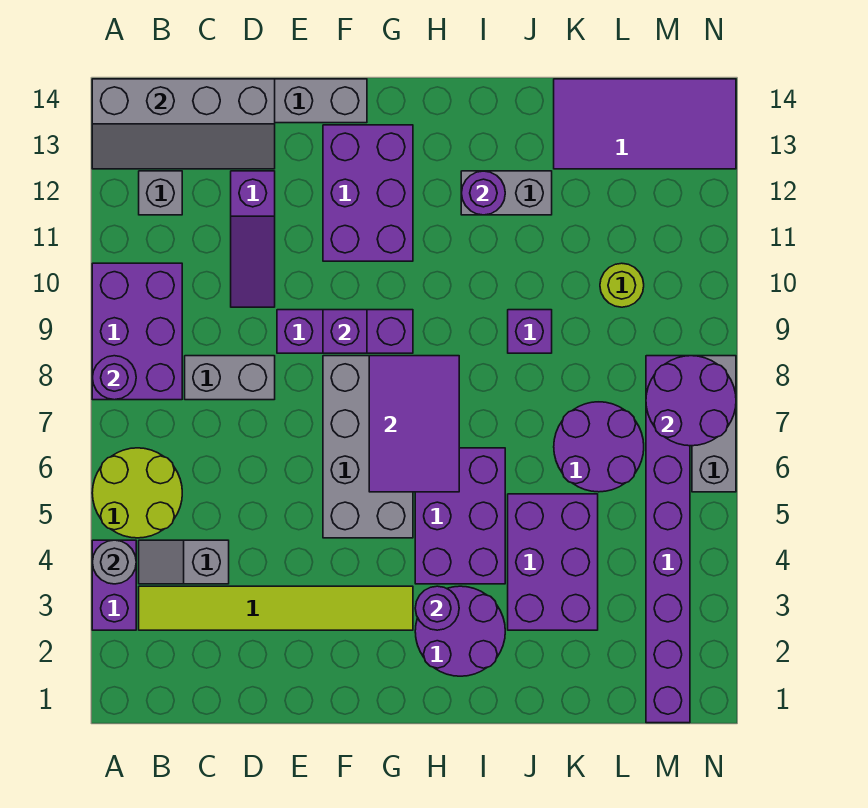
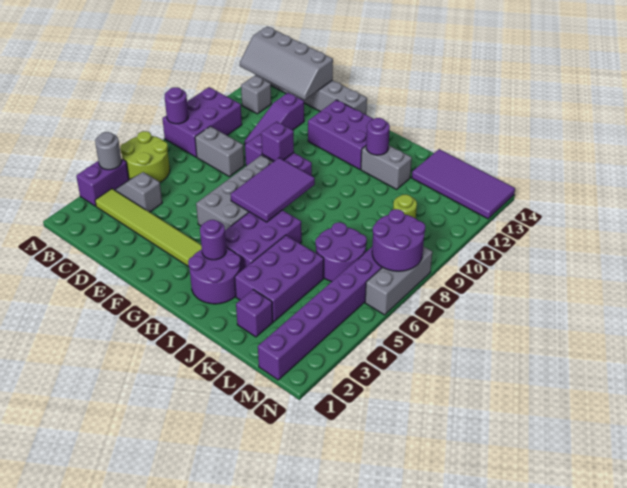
purple brick F11:G13 level 1 -> purple brick F12:H13 level 1
purple brick J9 level 1 -> purple brick K2 level 1

